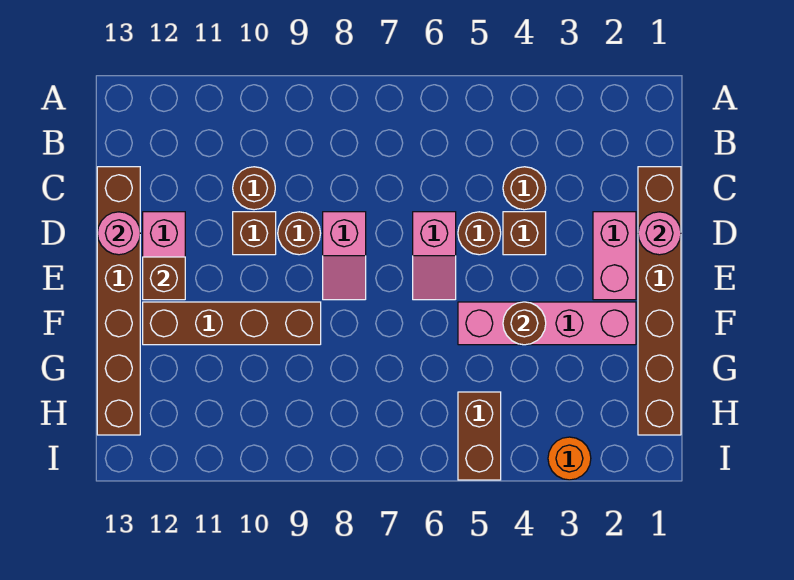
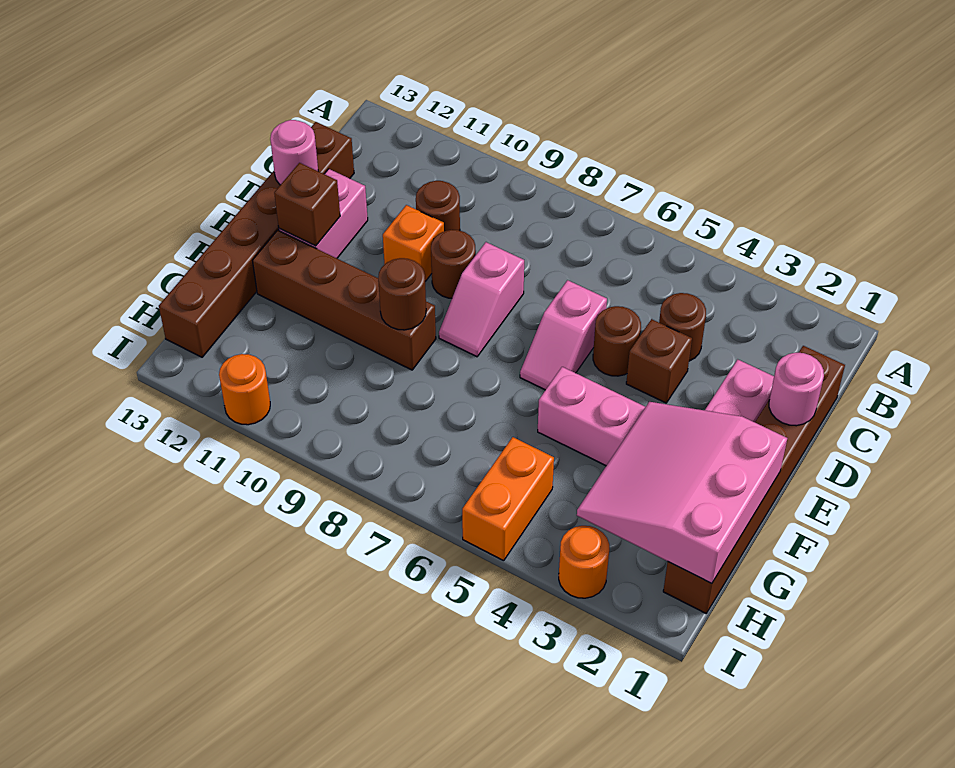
brown brick D10 level 1 -> orange brick D10 level 1
none -> pink slope F1:H3 level 2 top 1
brown round brick F4 level 2 -> brown round brick F9 level 2
brown brick H5:I5 level 1 -> orange brick H5:I5 level 1
none -> orange round brick I11 level 1

